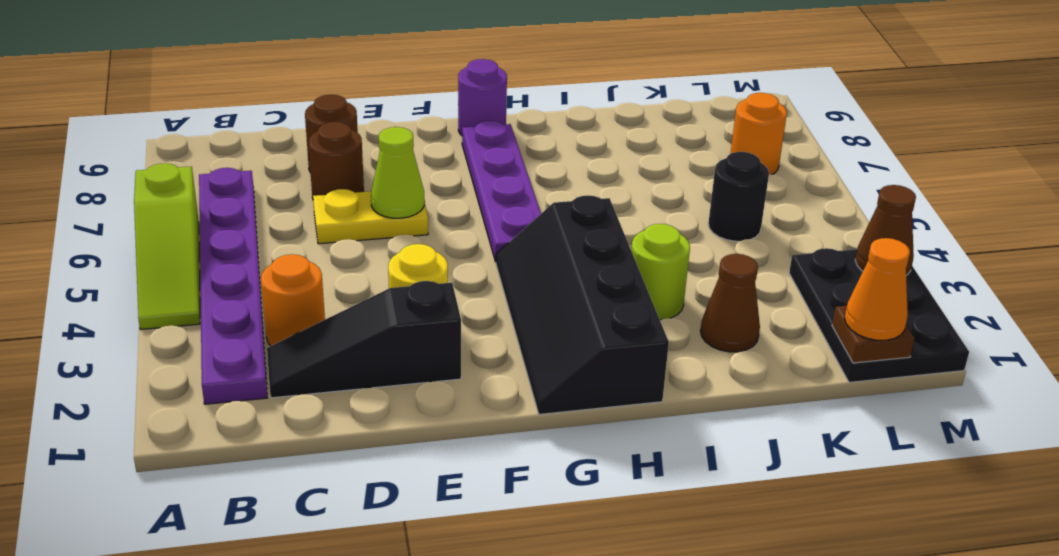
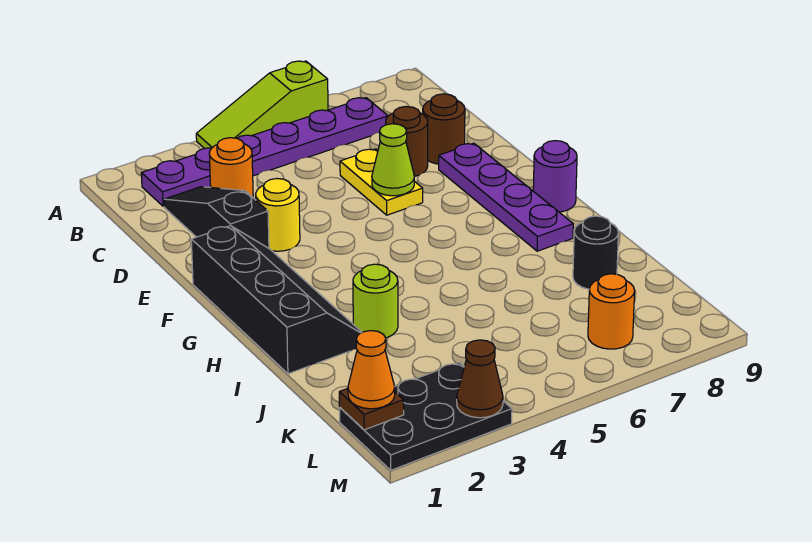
black slope G1:H4 level 1 top H -> black slope F1:I2 level 1 top 1
purple plate G5:G8 level 1 -> purple plate E8:H8 level 1
brown cone J2 level 1 -> none
black round brick K5 level 1 -> black round brick J8 level 1

